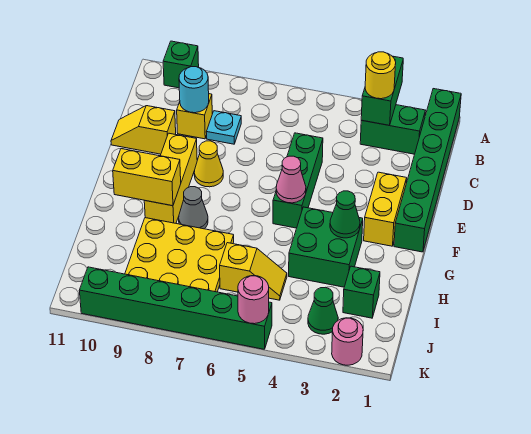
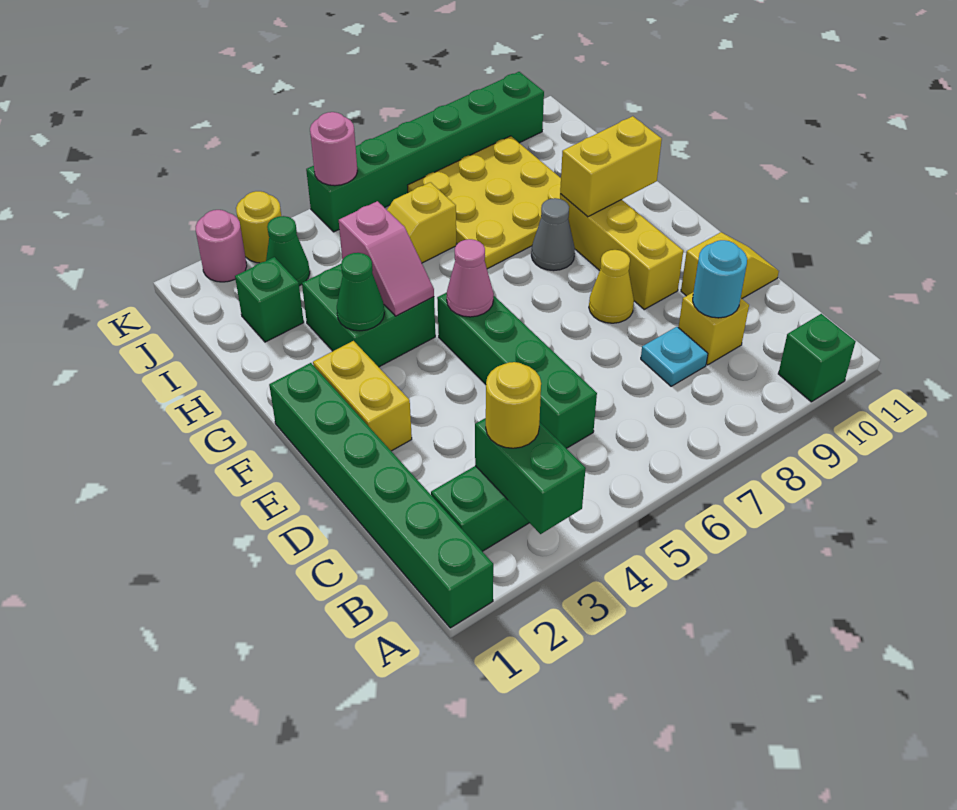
green brick D5:F5 level 1 -> green brick C5:F5 level 1
none -> pink slope G4:H4 level 2 top H
none -> yellow round brick K3 level 1

